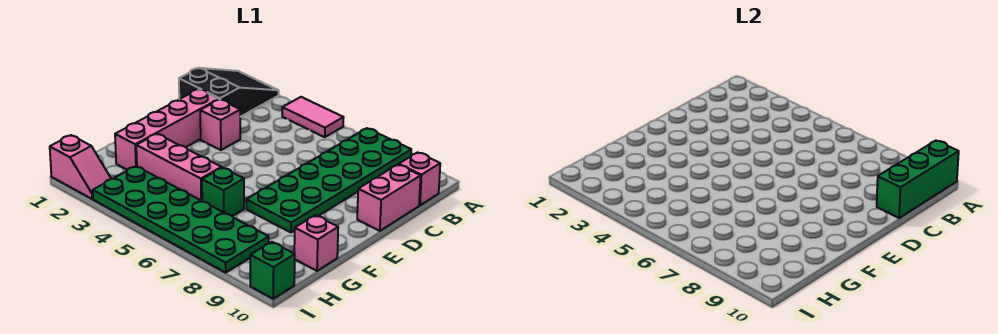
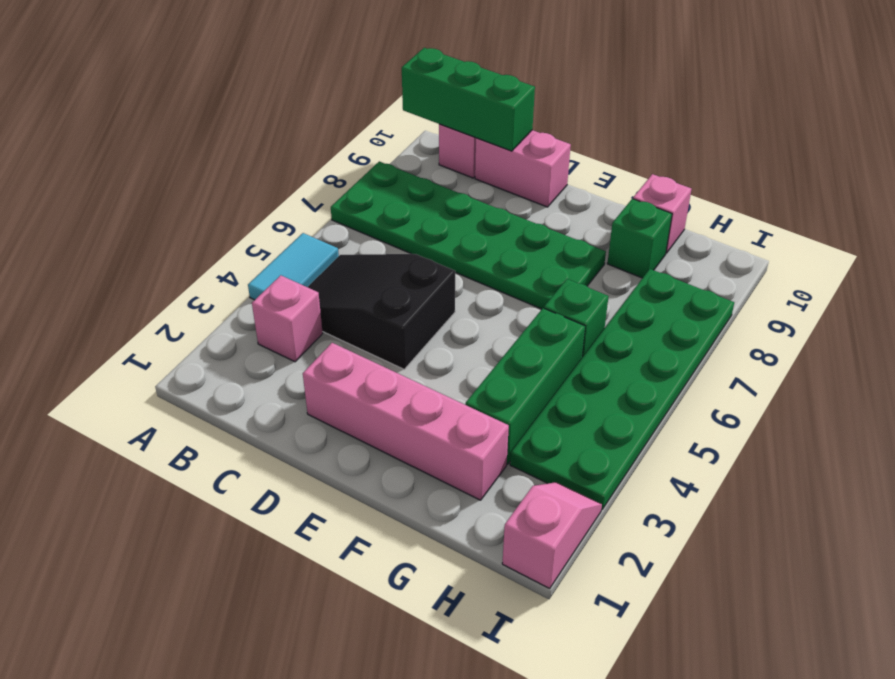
black slope A1:C2 level 1 top C -> black slope B4:D5 level 1 top D
pink tile A4:A5 level 1 -> cyan tile A4:A5 level 1
pink brick D3 level 1 -> pink brick B3 level 1
pink brick G3:G5 level 1 -> green brick G3:G5 level 1
green brick I10 level 1 -> green brick G9 level 1

